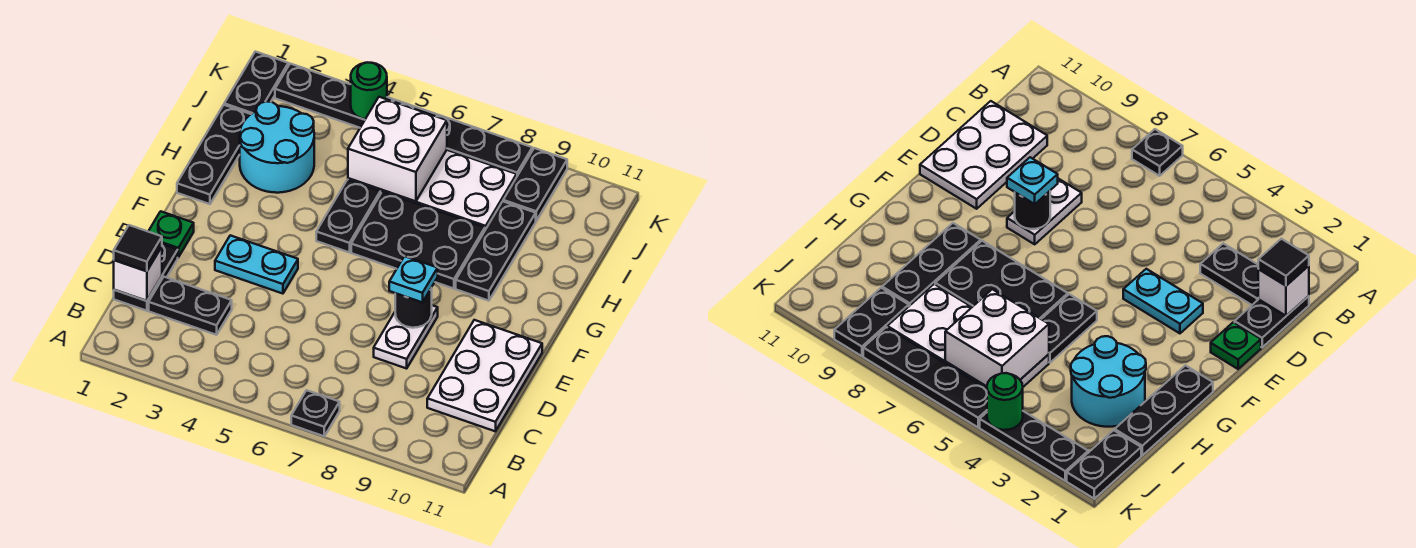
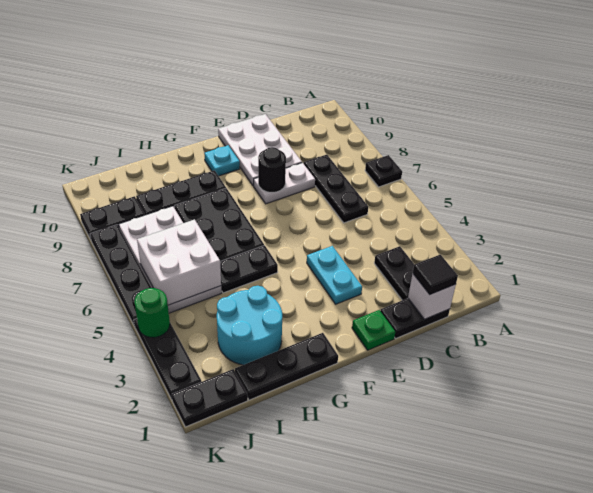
none -> black plate C6:C8 level 1
white plate C10:E11 level 1 -> white plate D9:E11 level 1
cyan plate E8 level 3 -> cyan plate F10 level 1

